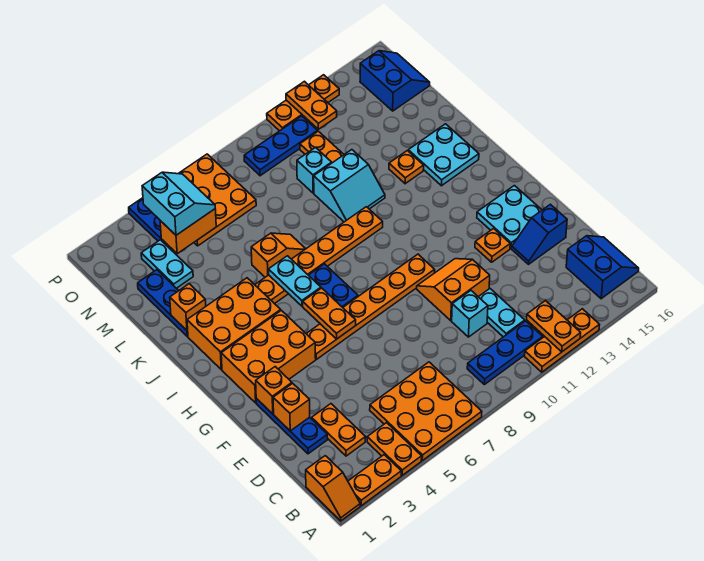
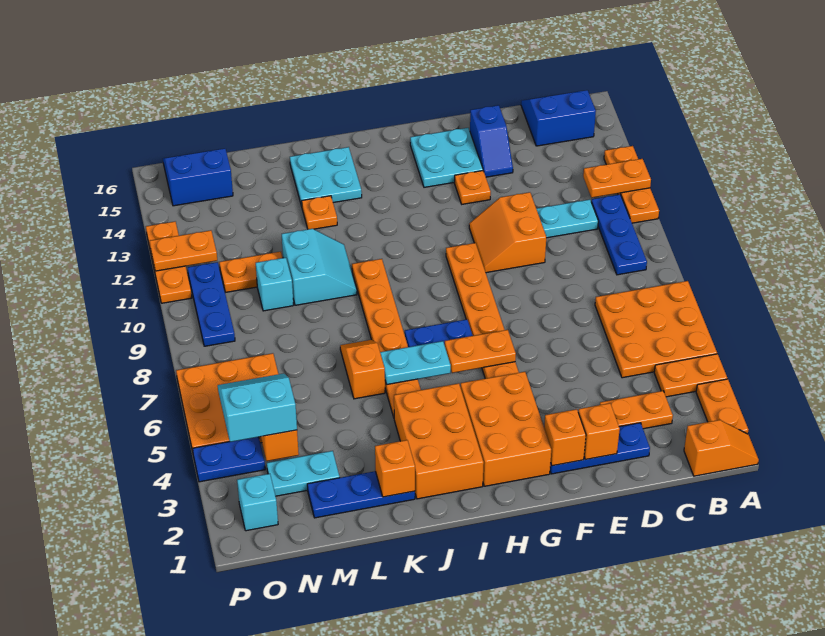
cyan brick D10 level 1 -> cyan brick O2 level 1

